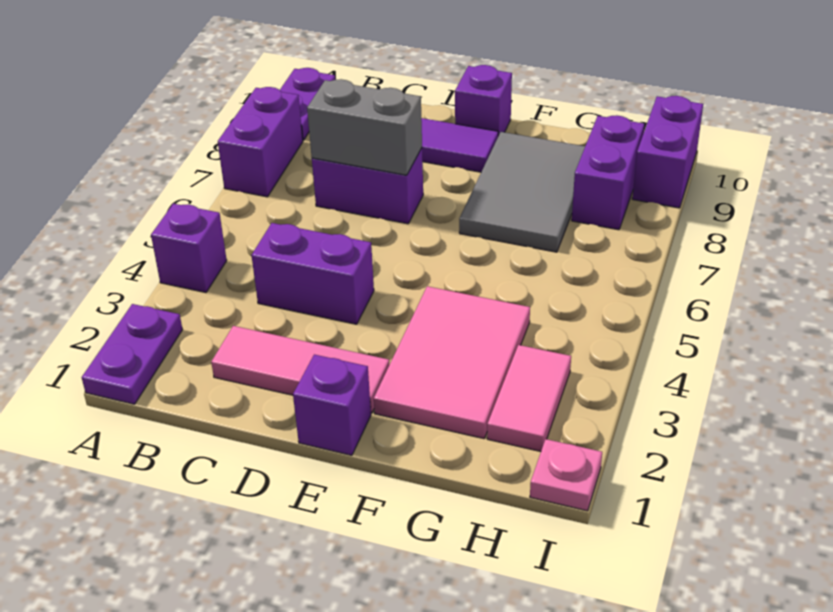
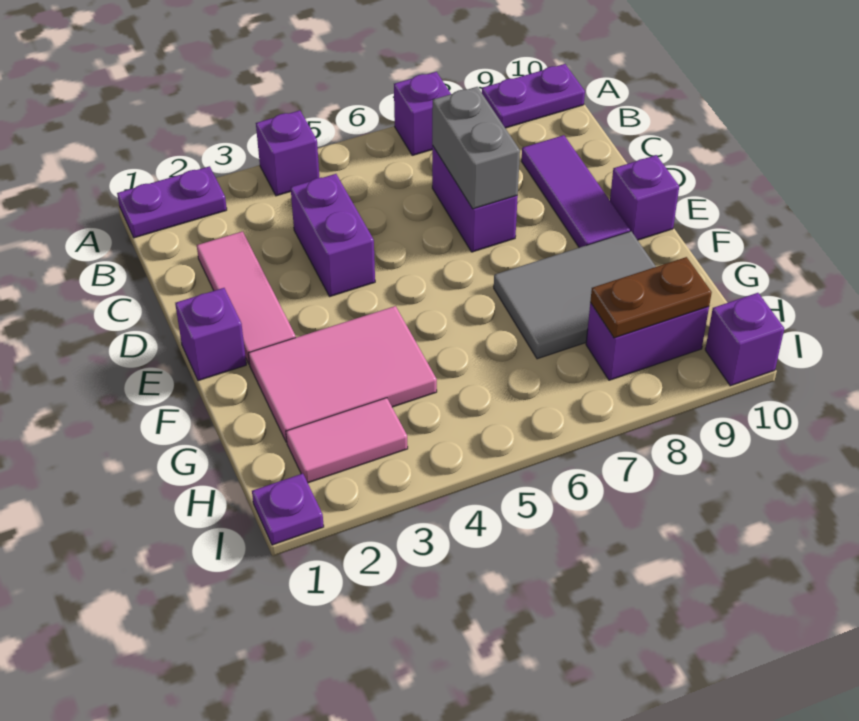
purple brick A7:A8 level 1 -> purple brick A7 level 1
none -> brown plate H8:H9 level 2
pink plate I1 level 1 -> purple plate I1 level 1
purple brick I9:I10 level 1 -> purple brick I10 level 1

